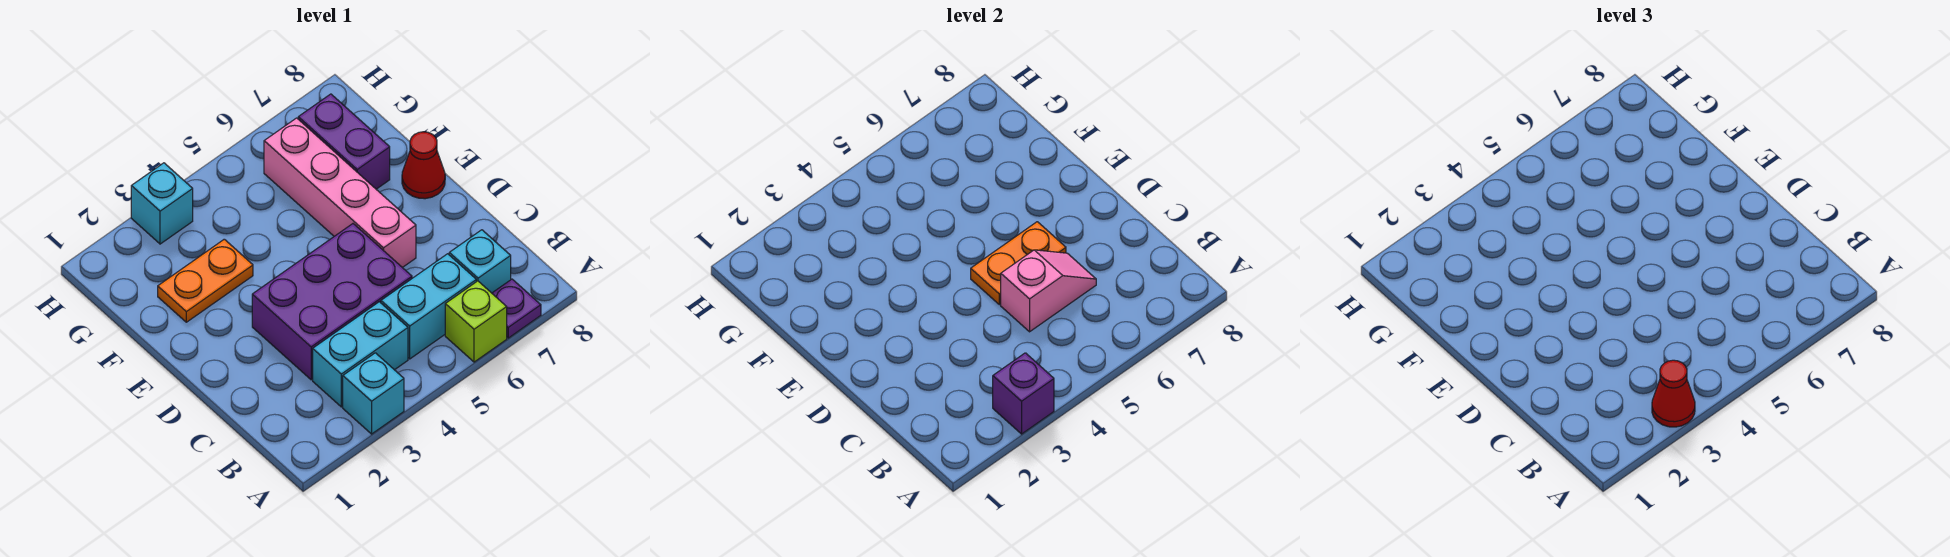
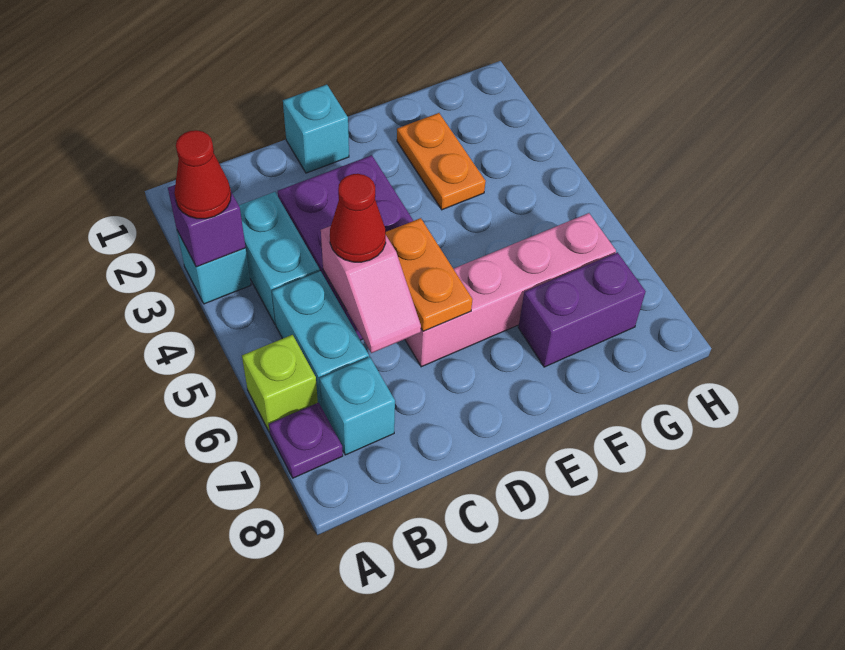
red cone E8 level 1 -> red cone C5 level 3
cyan brick H3 level 1 -> cyan brick D1 level 1

